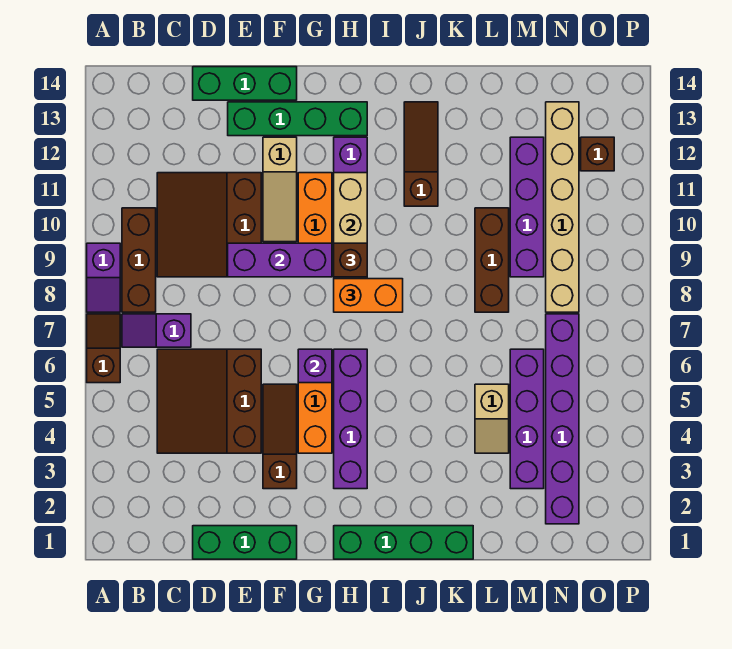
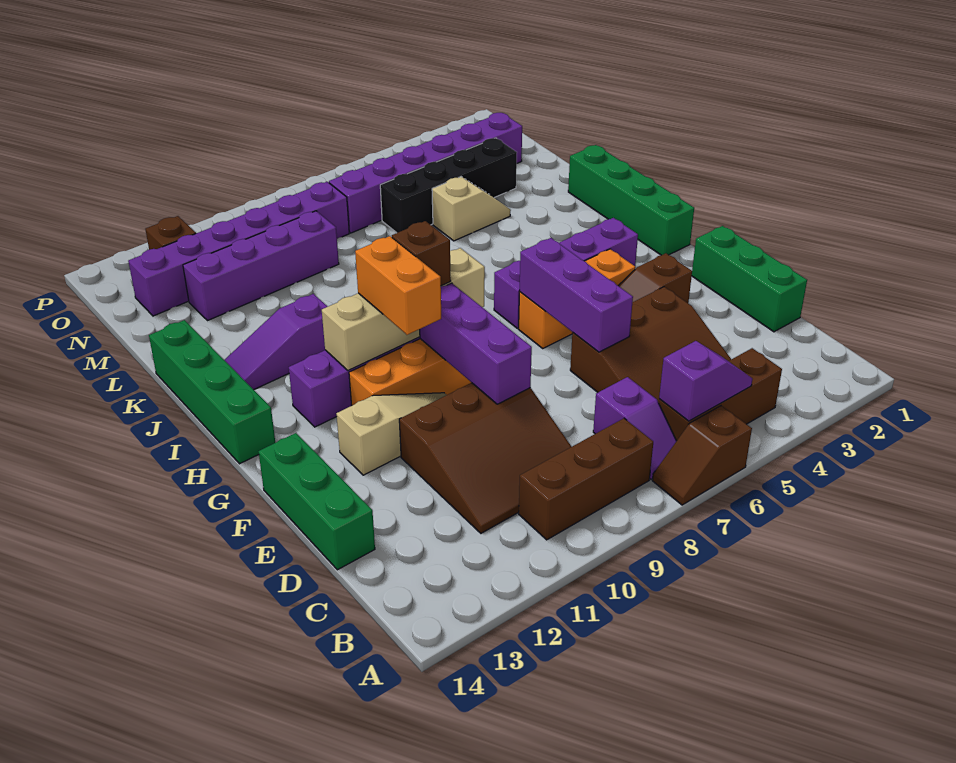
purple slope A8:A9 level 1 top 9 -> purple slope B5:B6 level 2 top 6
green brick E13:H13 level 1 -> green brick H14:K14 level 1
purple brick G6 level 2 -> purple brick E6:G6 level 2
orange brick H8:I8 level 3 -> orange brick G10:H10 level 3
brown slope J11:J13 level 1 top 11 -> purple slope J11:J13 level 1 top 11
brown brick L8:L10 level 1 -> brown brick B4:B6 level 1
purple brick M3:M6 level 1 -> black brick M3:M6 level 1
tan brick N8:N13 level 1 -> purple brick N8:N13 level 1

